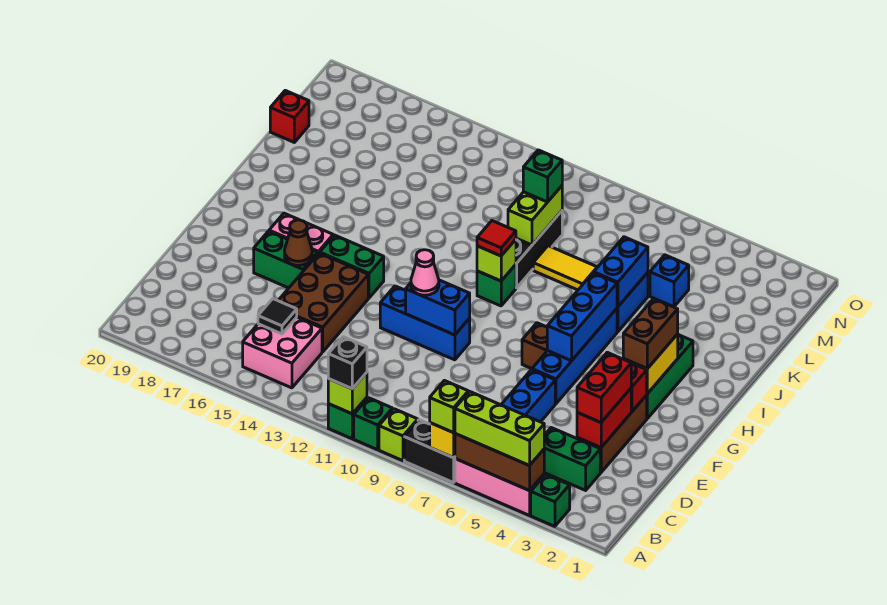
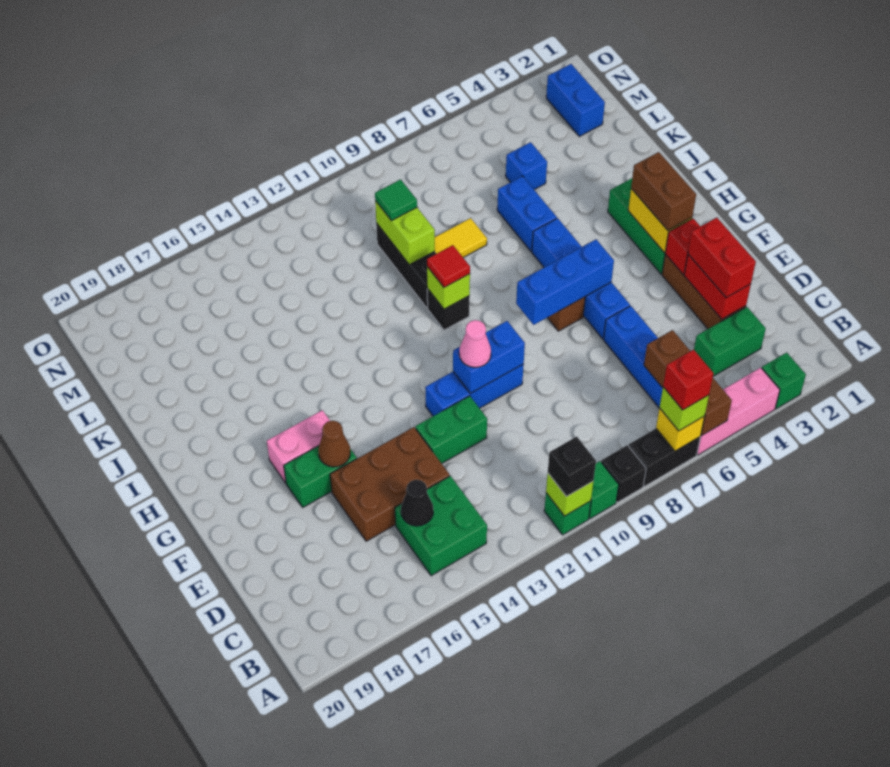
brown brick A4:A6 level 2 -> brown brick A6:C6 level 2
lime brick A4:A6 level 3 -> none
lime brick A9 level 1 -> black brick A9 level 1
pink brick B14:C15 level 1 -> green brick B14:C15 level 1
black tile C15 level 2 -> black cone C15 level 2
brown brick D14:F15 level 1 -> brown brick D14:E16 level 1
blue brick G6:I6 level 2 -> blue brick G6:G8 level 2
green brick G14:G15 level 1 -> green brick E12:E13 level 1
green brick I10 level 1 -> black brick I10 level 1
blue brick J6:K6 level 2 -> blue brick M2:N2 level 1
green brick L10 level 3 -> green tile L10 level 3
red brick L20 level 1 -> red brick A7 level 4

